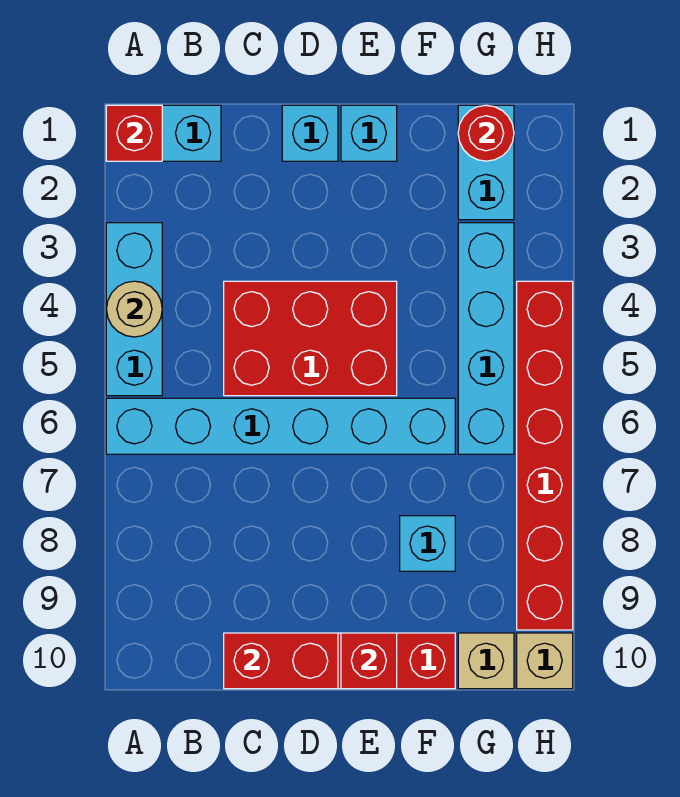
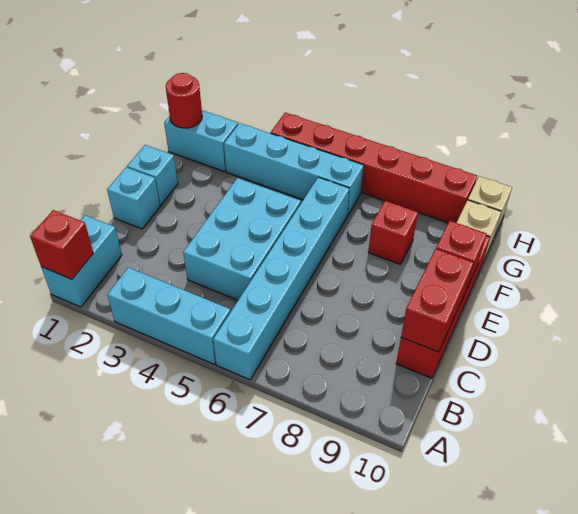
tan round brick A4 level 2 -> none
red brick C4:E5 level 1 -> cyan brick C4:E5 level 1
cyan brick F8 level 1 -> red brick F8 level 1

